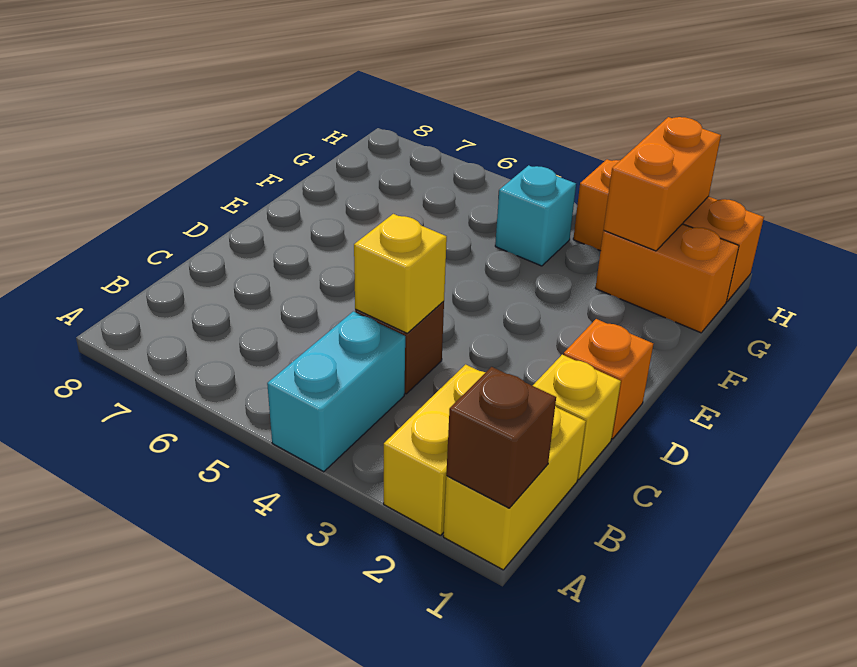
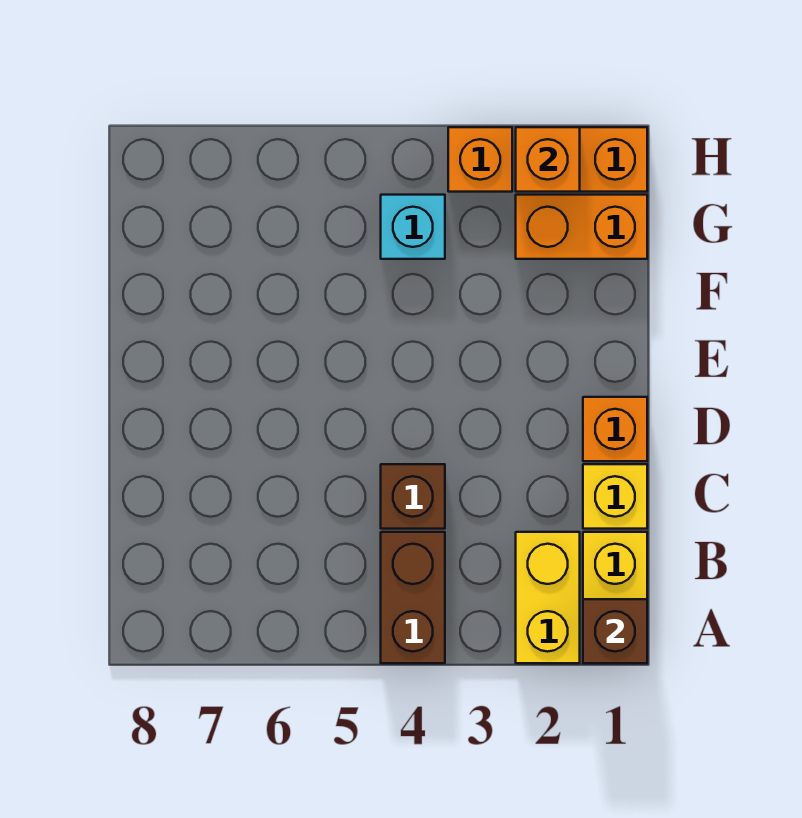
cyan brick A4:B4 level 1 -> brown brick A4:B4 level 1
yellow brick C4 level 2 -> none
orange brick G2:H2 level 2 -> orange brick H2 level 2

